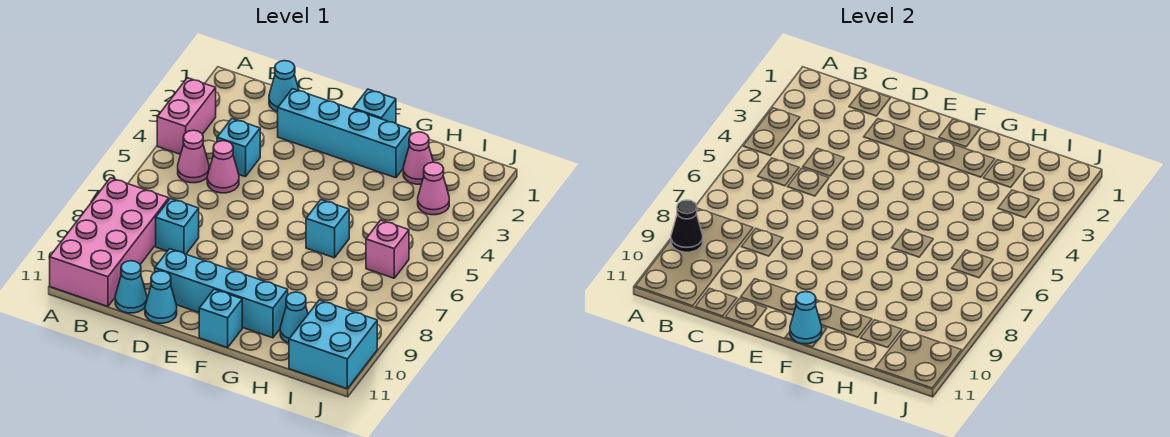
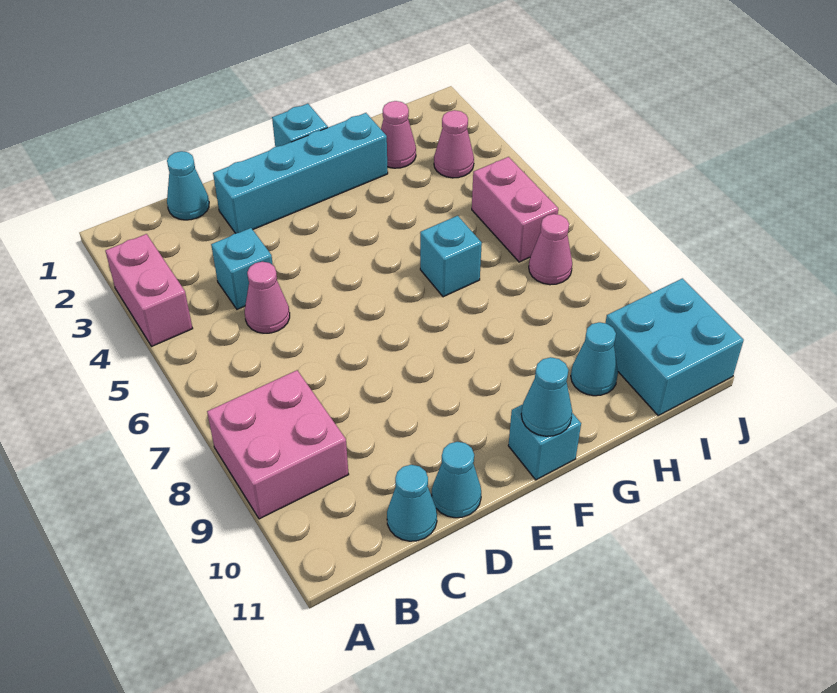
pink brick A8:B11 level 1 -> pink brick A8:B9 level 1
black cone A9 level 2 -> none
pink cone B5 level 1 -> pink cone I7 level 1
cyan brick C8 level 1 -> none
cyan brick D10:G10 level 1 -> none
pink brick I6 level 1 -> pink brick I5:I6 level 1

